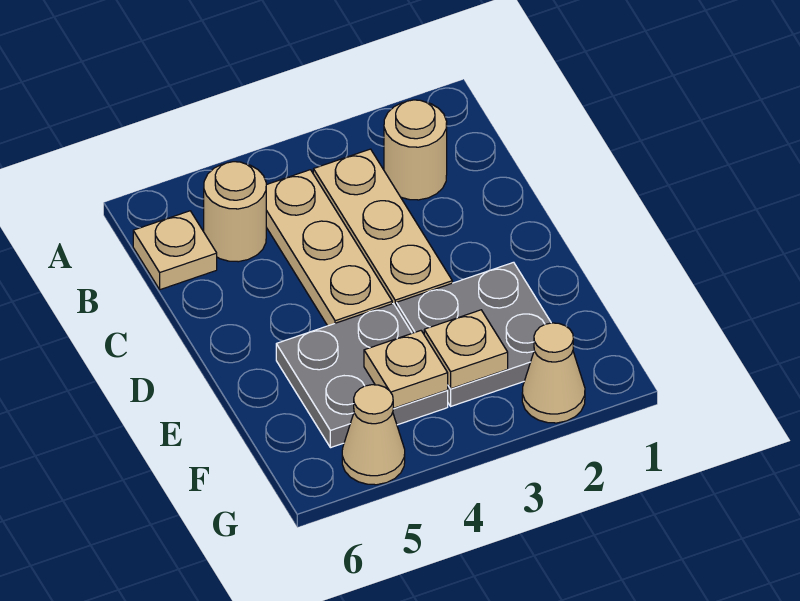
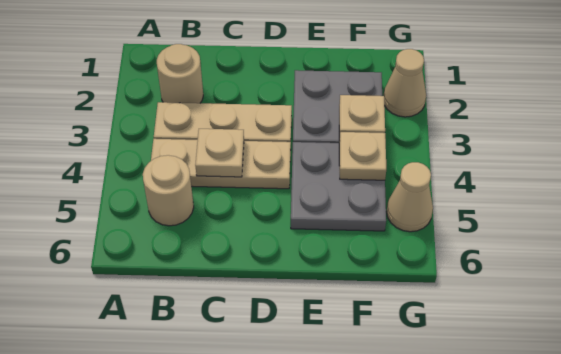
tan plate B6 level 1 -> tan plate C4 level 2

